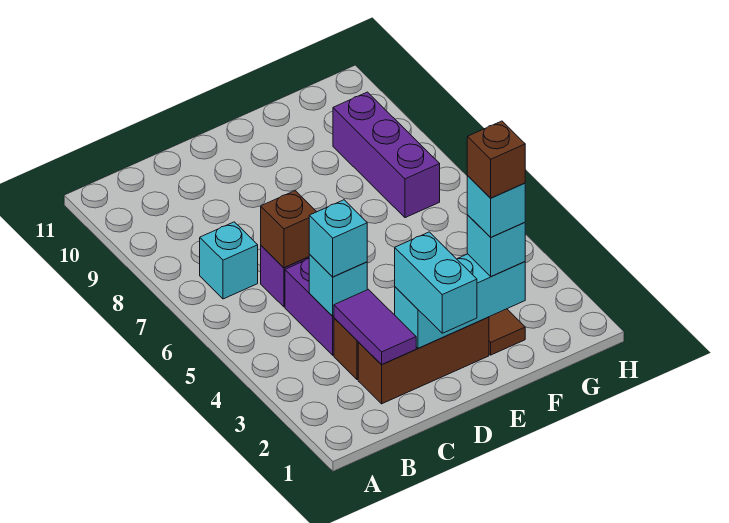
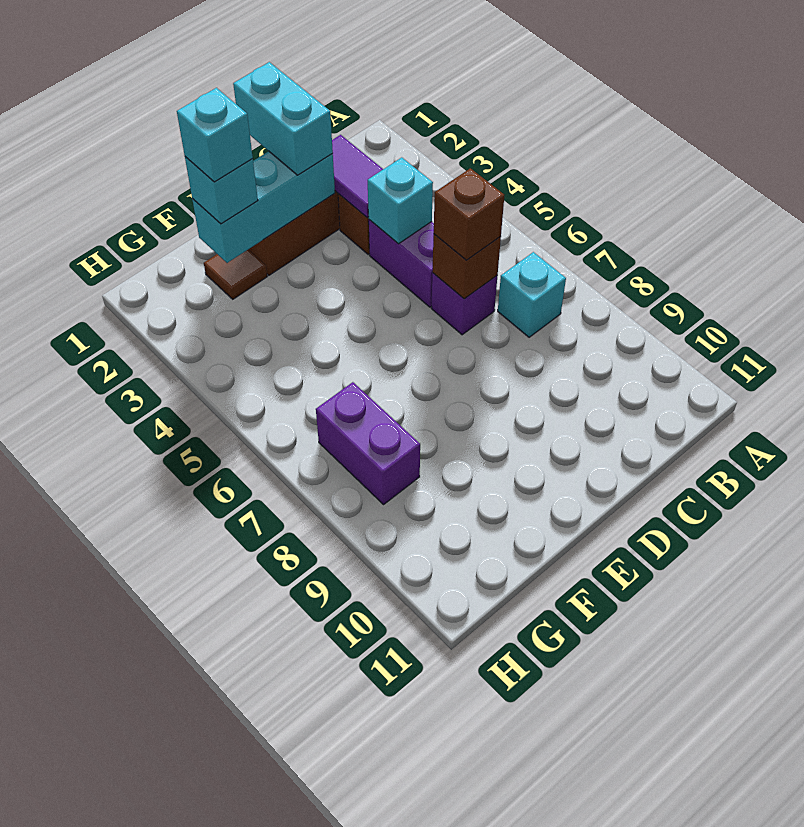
cyan brick C4 level 3 -> none
brown brick F2 level 5 -> brown brick C6 level 3
purple brick G7:G9 level 1 -> purple brick G7:G8 level 1

